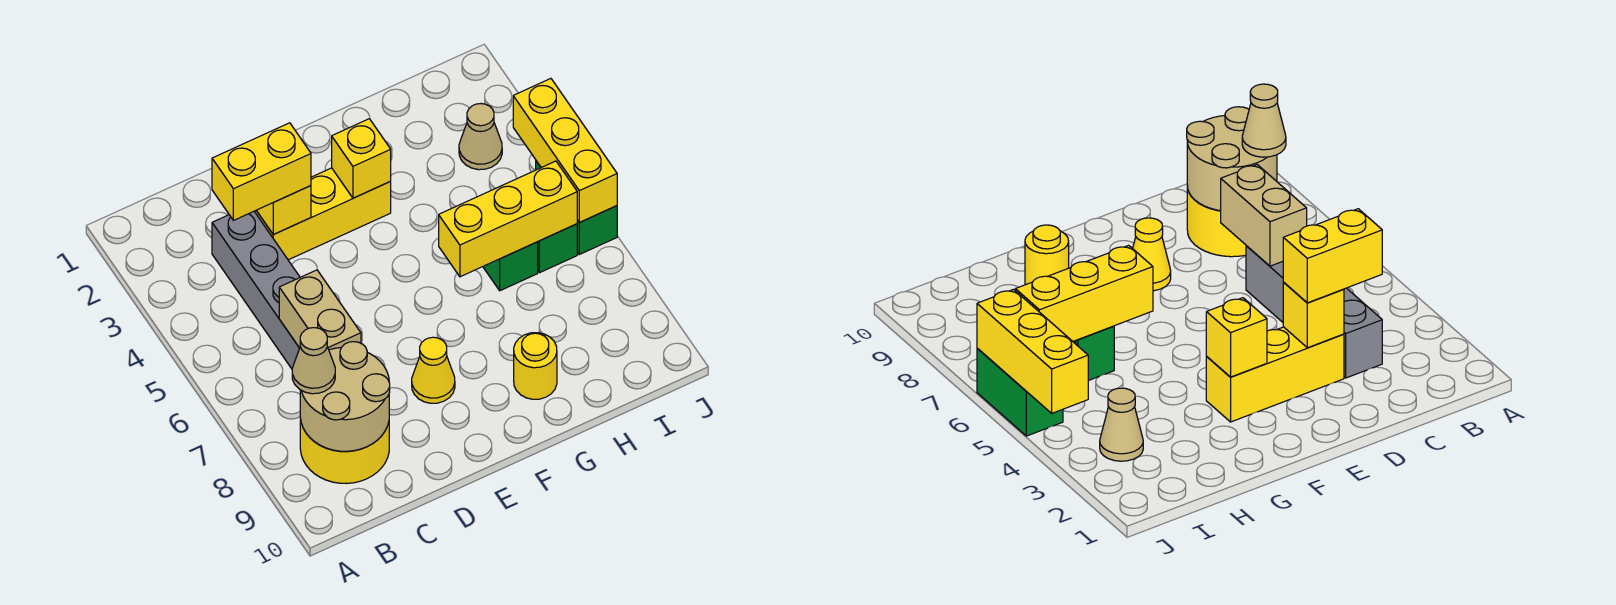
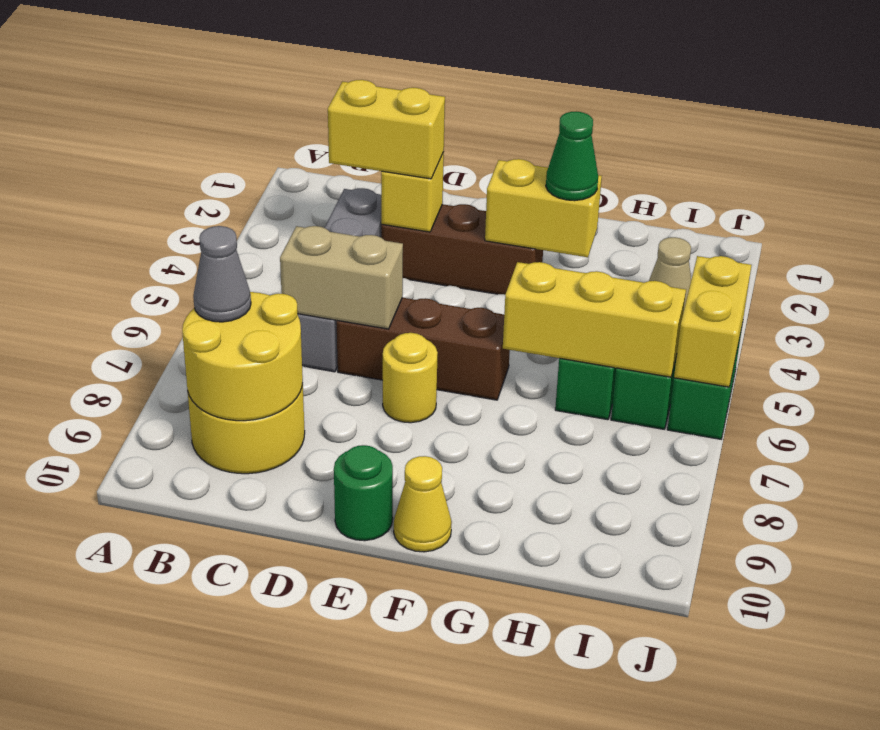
tan round brick B8:C9 level 2 -> yellow round brick B8:C9 level 2
tan cone B8 level 3 -> grey cone B8 level 3
tan brick C6:C7 level 2 -> tan brick C6:D6 level 2
yellow brick D3:F3 level 1 -> brown brick D3:F3 level 1
none -> brown brick D6:F6 level 1
yellow cone E8 level 1 -> yellow cone F10 level 1
none -> green round brick E10 level 1
yellow brick F3 level 2 -> yellow brick F3:G3 level 2
none -> green cone G3 level 3
yellow round brick G9 level 1 -> yellow round brick E7 level 1
yellow brick J4:J6 level 2 -> yellow brick J5:J6 level 2

